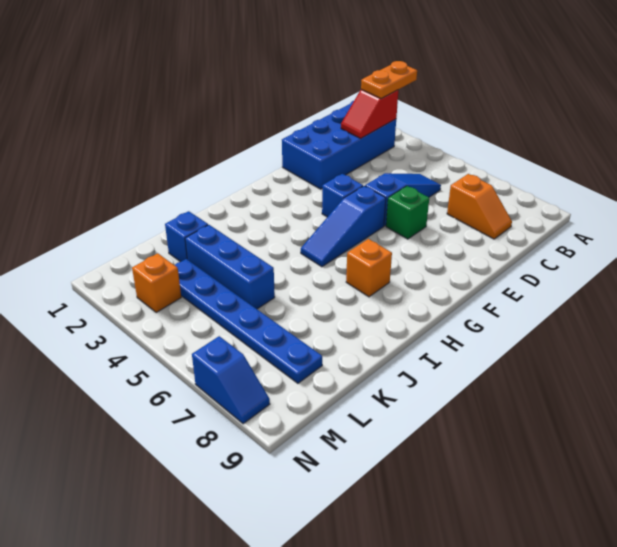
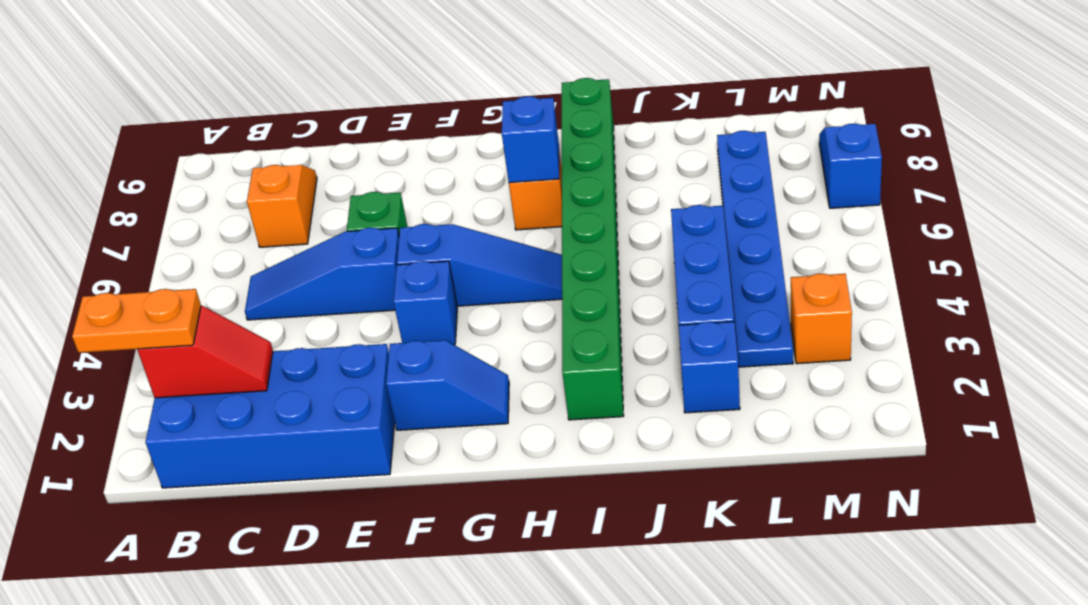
none -> blue slope F2:G2 level 1 top F
none -> blue brick H7 level 2
none -> green brick I2:I9 level 1

